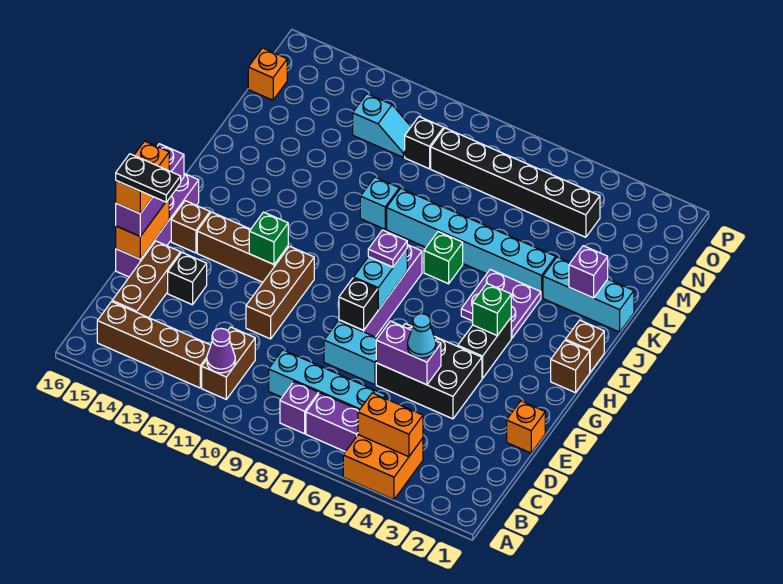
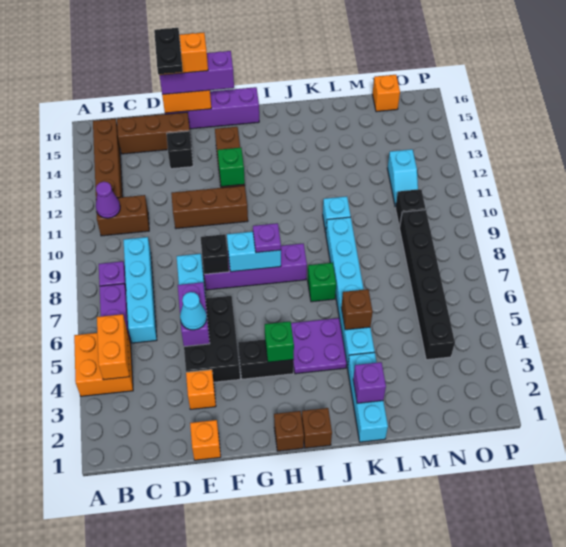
none -> orange brick E3 level 1
brown brick G15 level 1 -> brown brick K5 level 2

